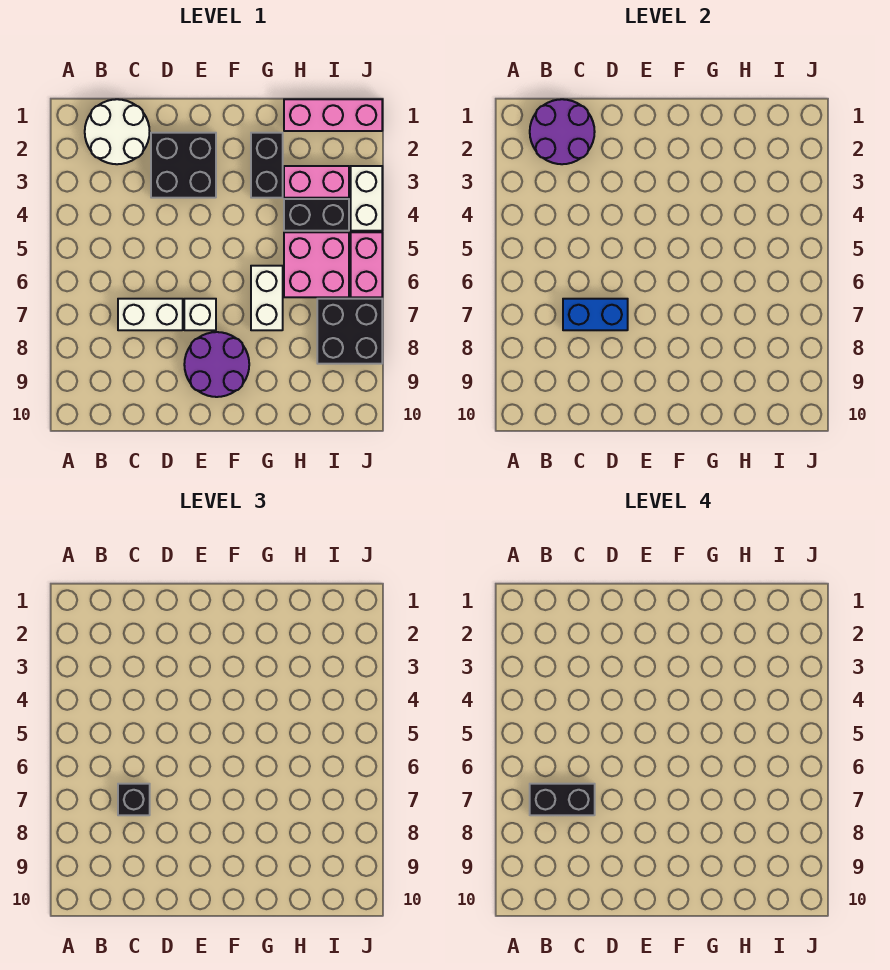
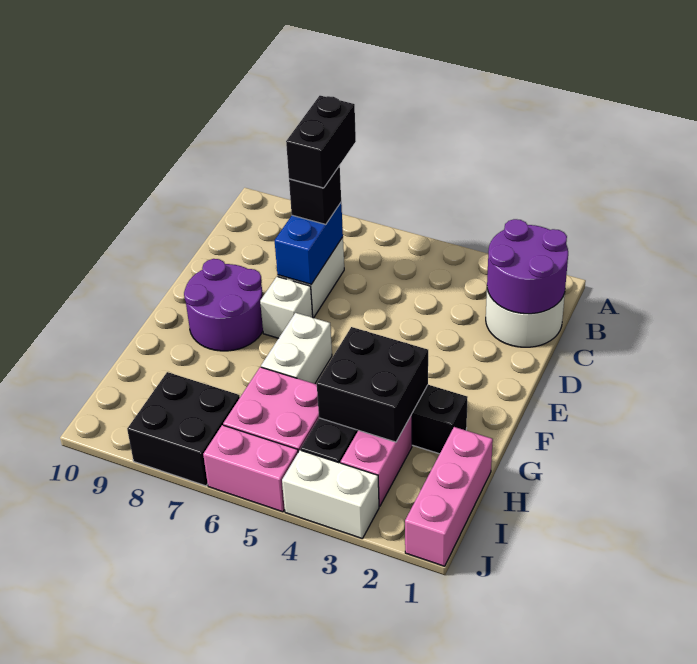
black brick D2:E3 level 1 -> black brick G3:H4 level 2
white brick G6:G7 level 1 -> white brick F6:G6 level 1

